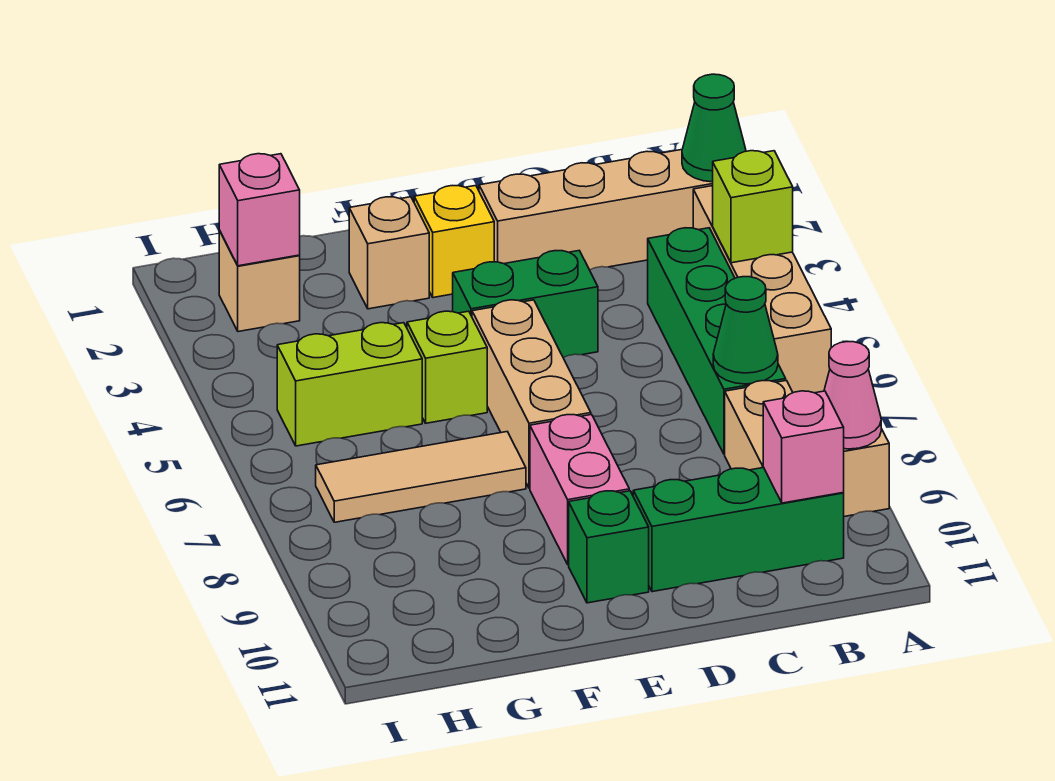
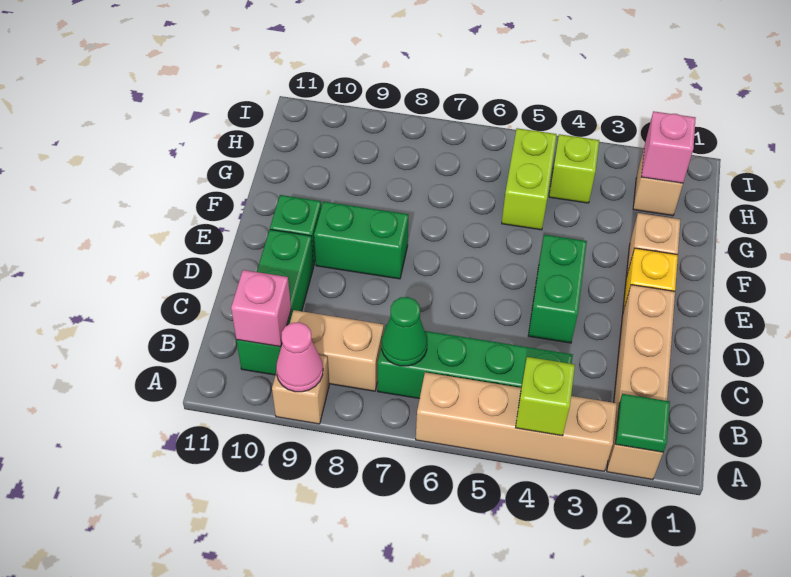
green cone A2 level 2 -> green tile A2 level 2
tan brick E5:E7 level 1 -> none
pink brick E8:E9 level 1 -> green brick E8:E9 level 1
lime brick F5 level 1 -> lime brick H4 level 1
tan tile F7:H7 level 1 -> none

